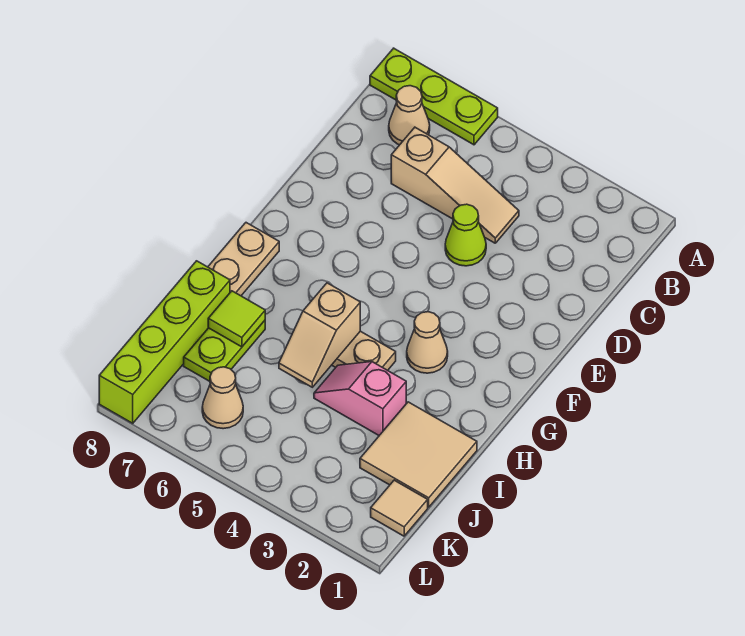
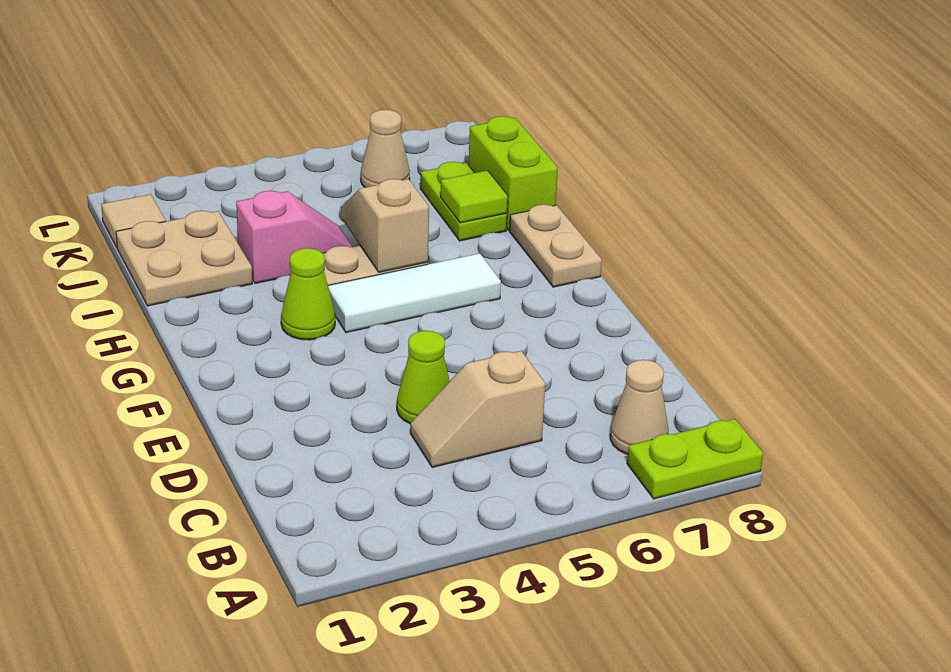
lime plate A6:A8 level 1 -> lime plate A7:A8 level 1
tan slope C4:C6 level 1 top 6 -> tan slope C4:C5 level 1 top 5
tan cone G3 level 1 -> lime cone G3 level 1
none -> white tile G4:G6 level 1
tan tile I1:J2 level 1 -> tan plate I1:J2 level 1
lime brick I8:L8 level 1 -> lime brick I8:J8 level 1

